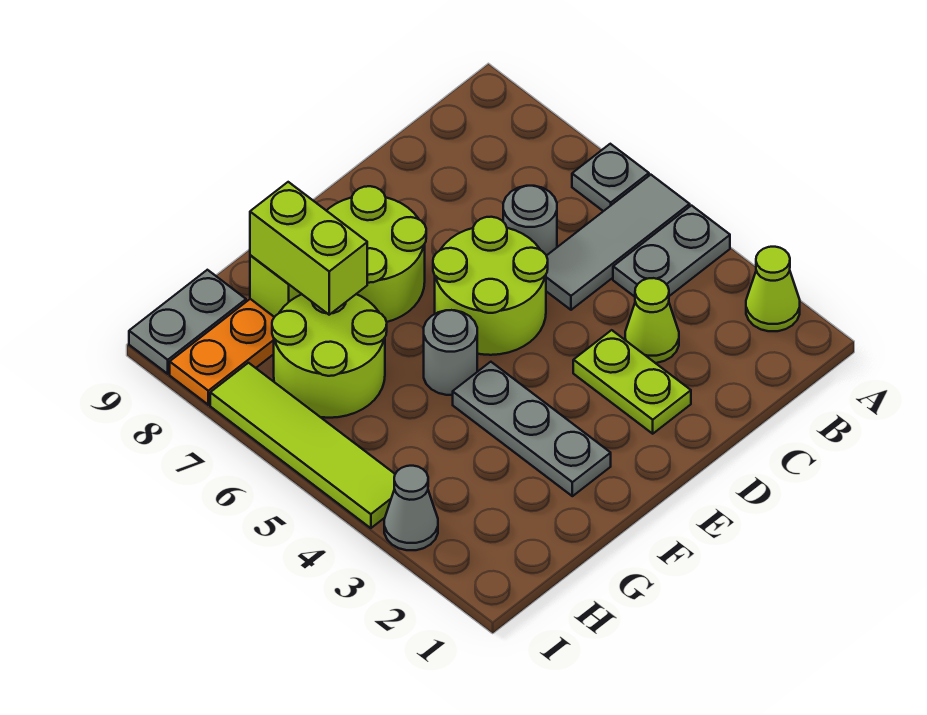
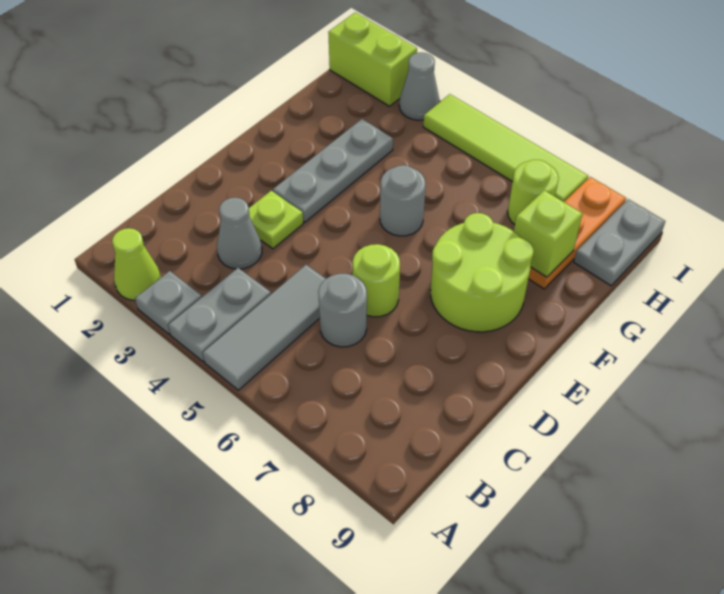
grey plate A6 level 1 -> grey plate A3 level 1
lime cone C3 level 1 -> grey cone C3 level 1
lime plate D2:D3 level 1 -> lime plate D3 level 1
lime round brick D5:E6 level 1 -> lime round brick D6 level 1
grey plate F2:F4 level 1 -> grey plate E3:G3 level 1
lime round brick G6:H7 level 1 -> lime round brick H7 level 1
lime brick G7:G8 level 3 -> lime brick I1:I2 level 1

